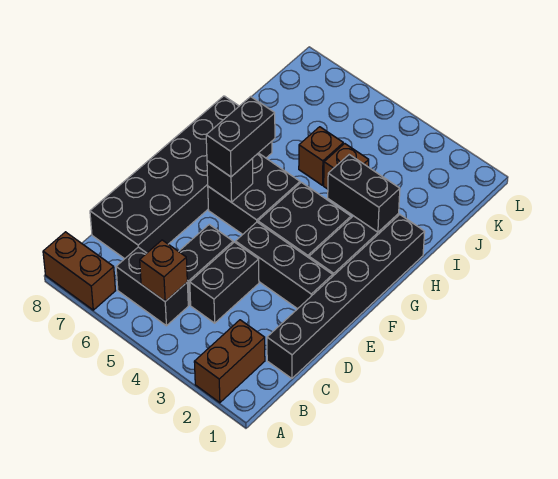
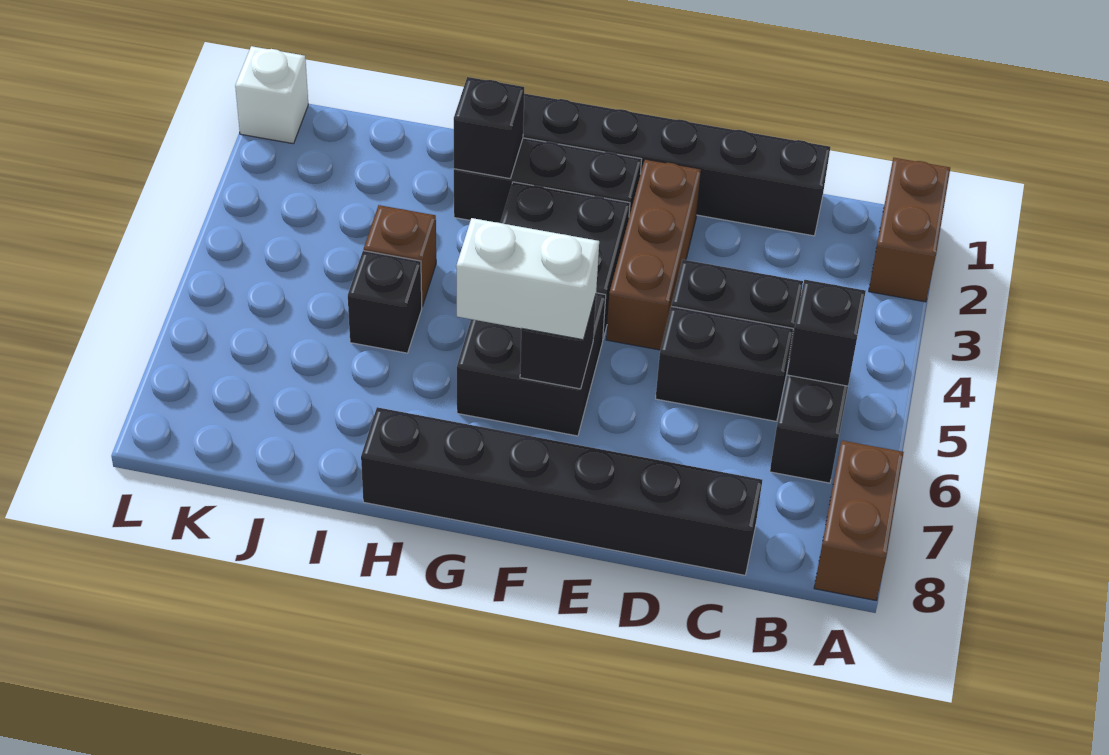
brown brick A2:B2 level 1 -> brown brick A1:A2 level 1
brown brick B5 level 2 -> black brick B5 level 2
black brick C7:H8 level 1 -> black brick C8:H8 level 1
black brick E2:E4 level 1 -> brown brick E2:E4 level 1
black brick F6:G6 level 3 -> white brick F6:G6 level 3
black brick H2:H3 level 2 -> black brick H2 level 2
brown brick I5 level 1 -> black brick I5 level 1
none -> white brick L1 level 1

